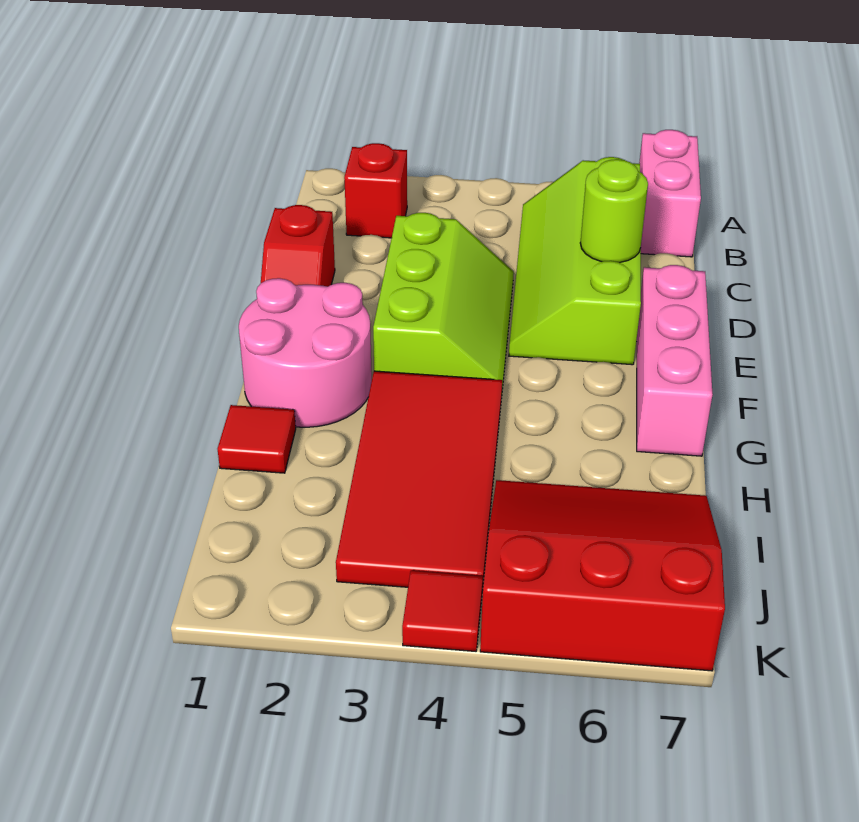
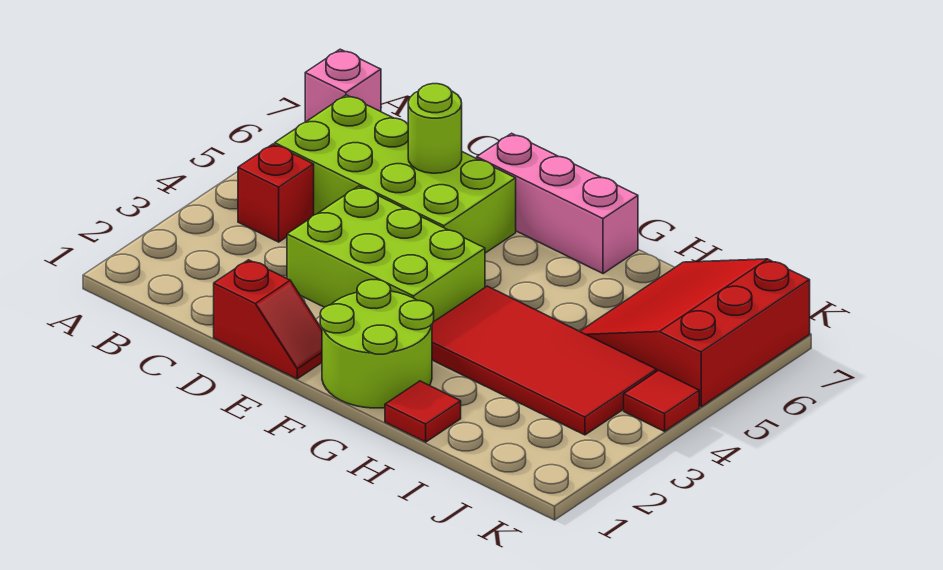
pink brick A7:B7 level 1 -> pink brick A7 level 1
red brick B2 level 1 -> red brick B4 level 1
lime slope B5:E6 level 1 top 6 -> lime brick B5:E6 level 1
lime slope D3:F4 level 1 top 3 -> lime brick D3:F4 level 1
pink round brick F1:G2 level 1 -> lime round brick F1:G2 level 1

